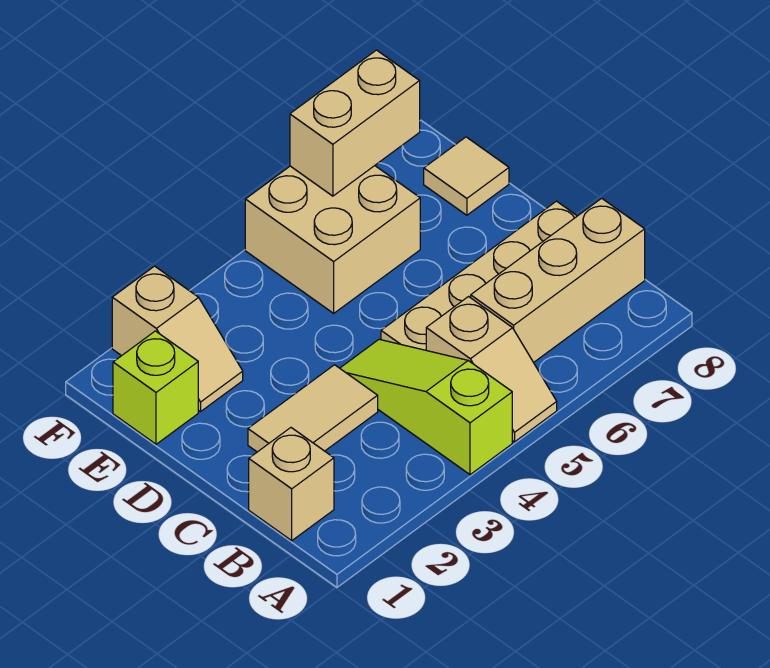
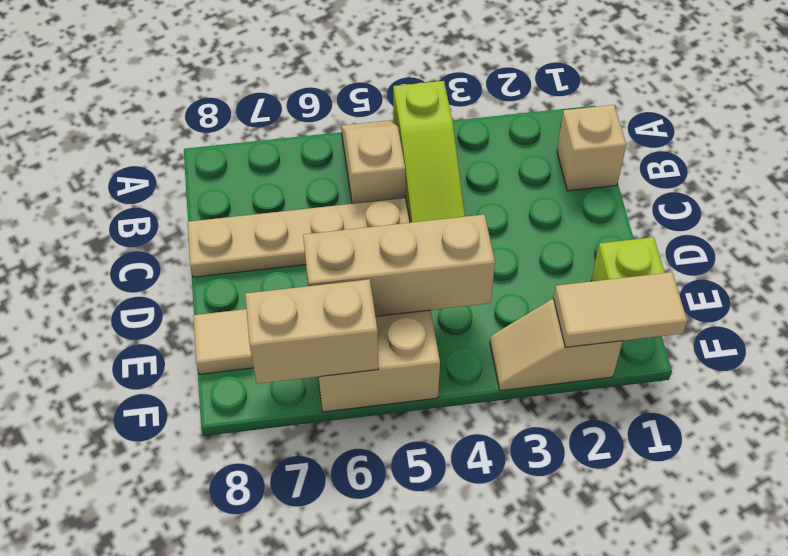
tan brick B6:B8 level 1 -> tan brick E4:E6 level 2
tan tile C2:C3 level 1 -> tan tile F1:F2 level 2
tan slope E2:F2 level 1 top F -> tan slope F2:F3 level 1 top 2

